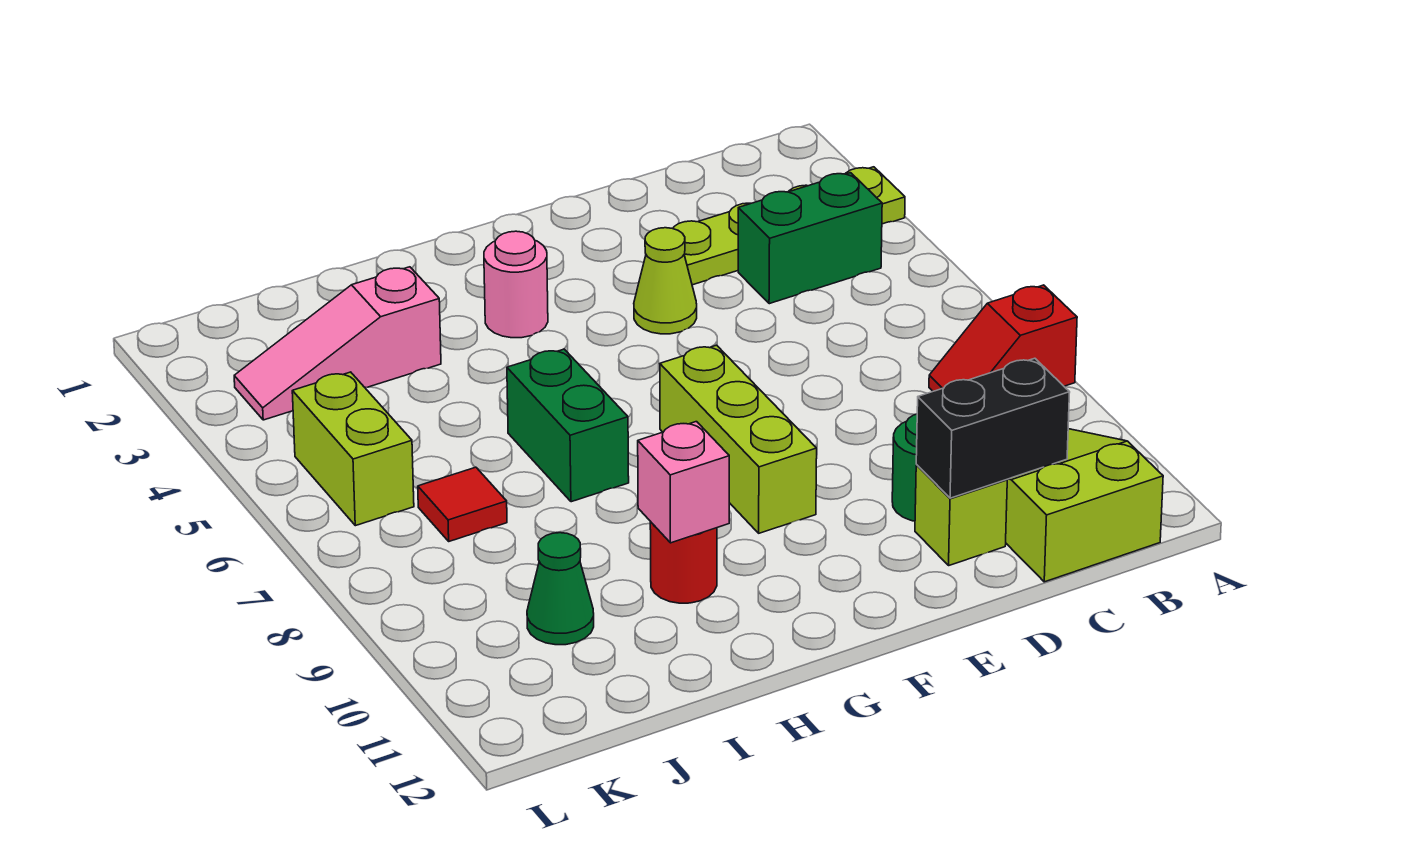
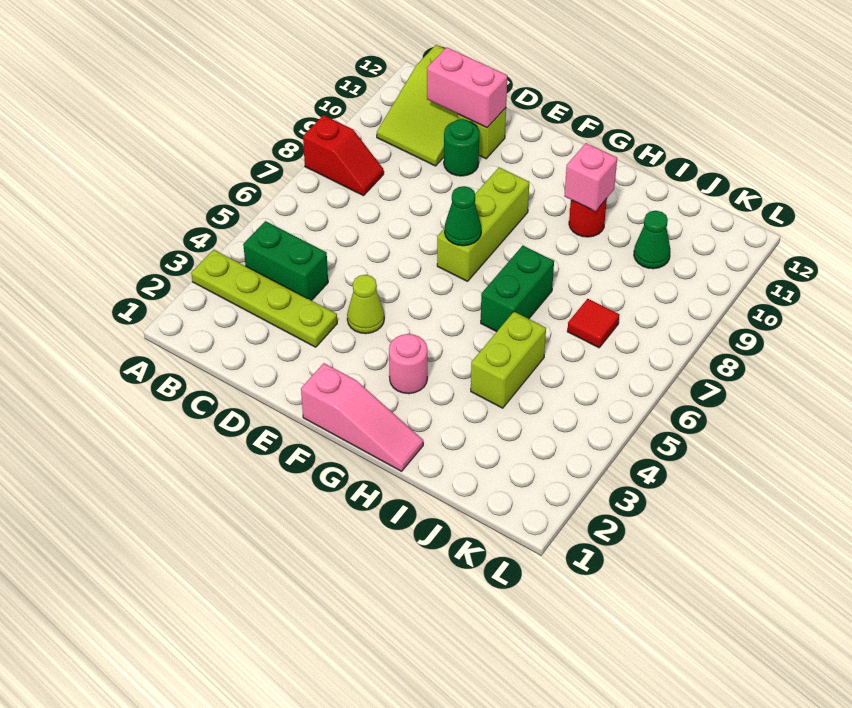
black brick C11:D11 level 2 -> pink brick C11:D11 level 2
none -> green cone F7 level 2
pink slope I3:K3 level 1 top I -> pink slope F1:H1 level 1 top F
lime brick K5:K6 level 1 -> lime brick I4:I5 level 1

